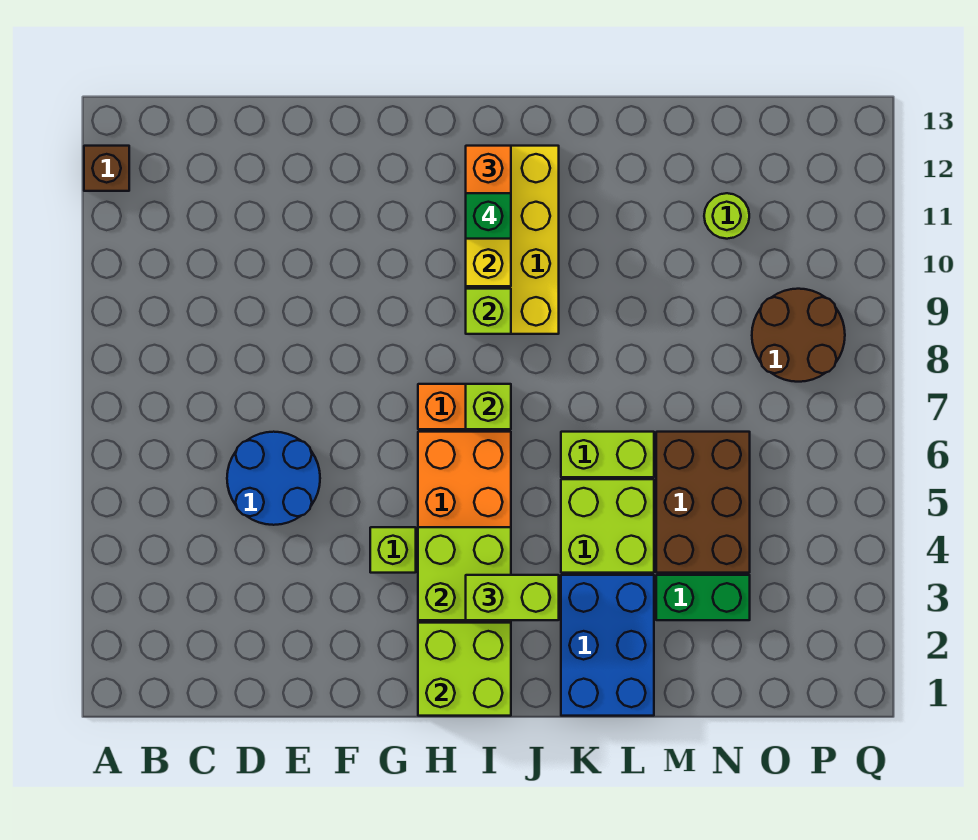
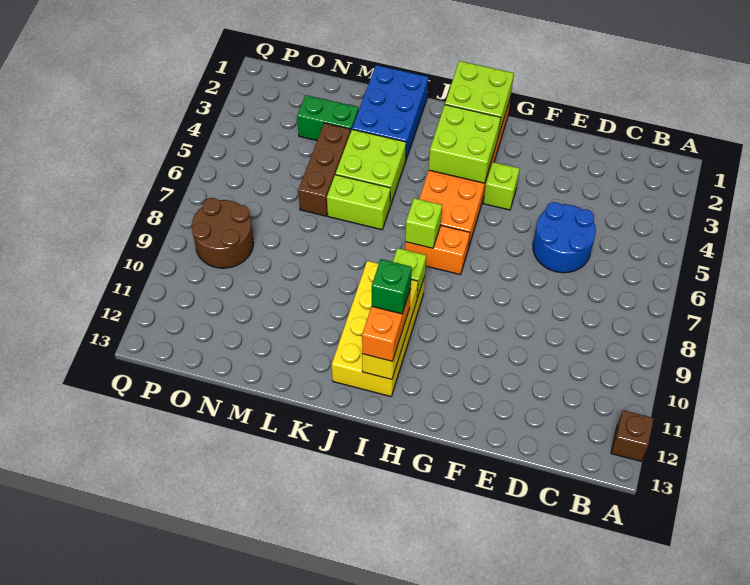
lime brick I3:J3 level 3 -> none
brown brick M4:N6 level 1 -> brown brick M4:M6 level 1
lime round brick N11 level 1 -> none

